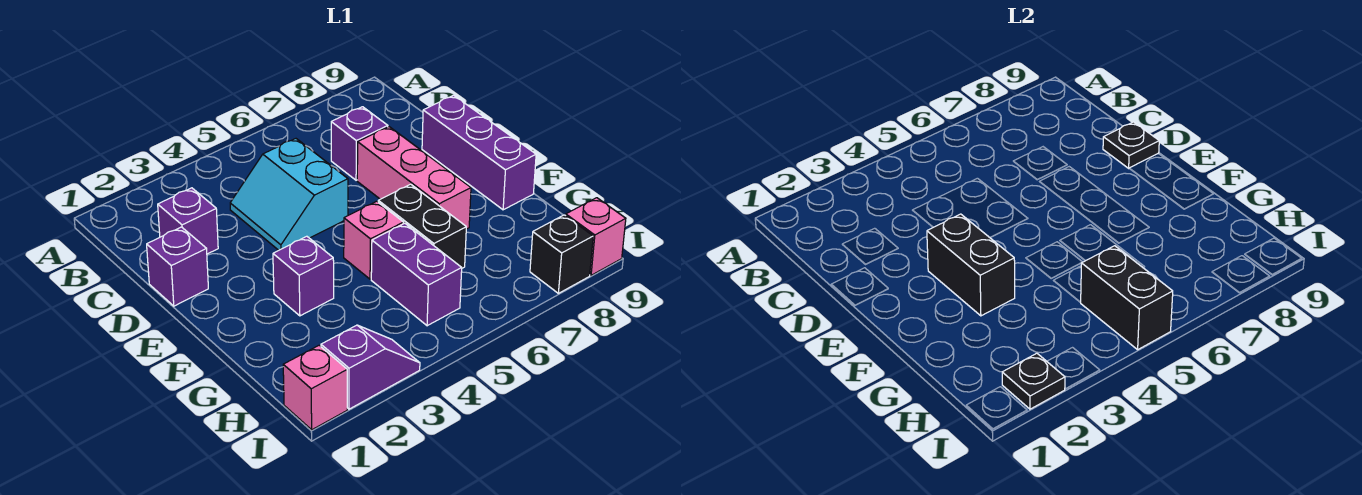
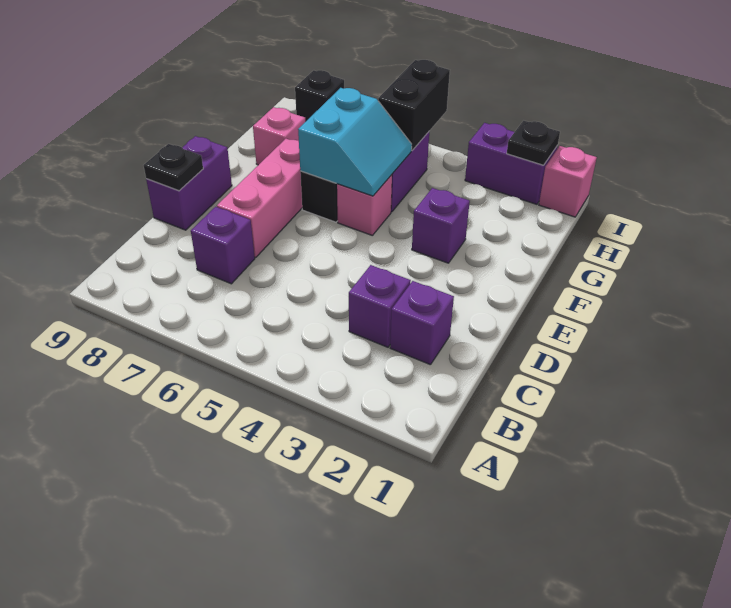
cyan slope C4:D5 level 1 top 5 -> cyan slope F5:G6 level 2 top 6
purple brick D1 level 1 -> purple brick C3 level 1
purple brick D9:F9 level 1 -> purple brick D9:E9 level 1
black brick E3:F3 level 2 -> none
purple slope I2:I3 level 1 top 2 -> purple brick I2:I3 level 1
pink brick I9 level 1 -> pink brick G8 level 1

